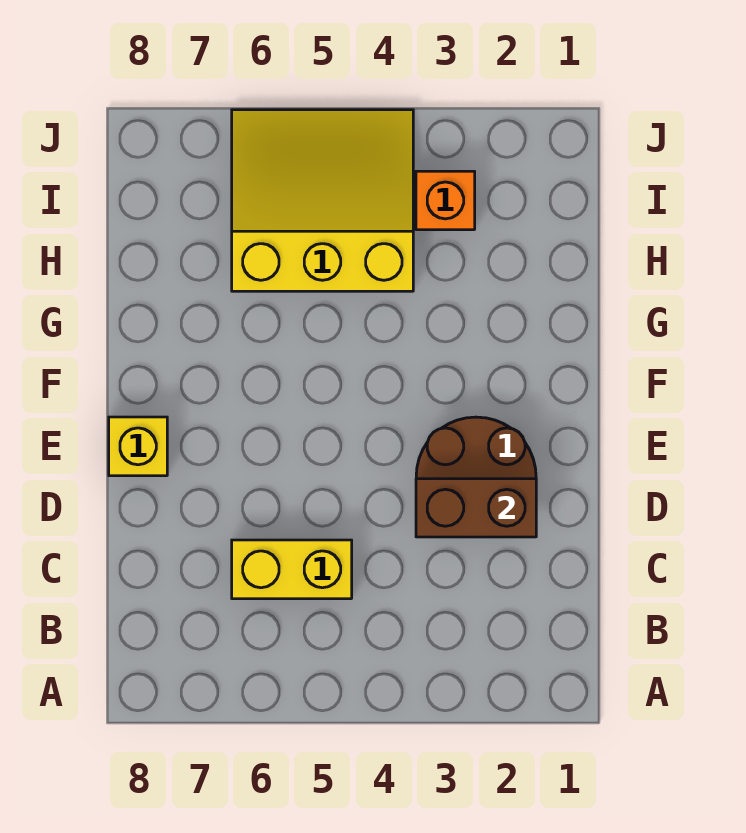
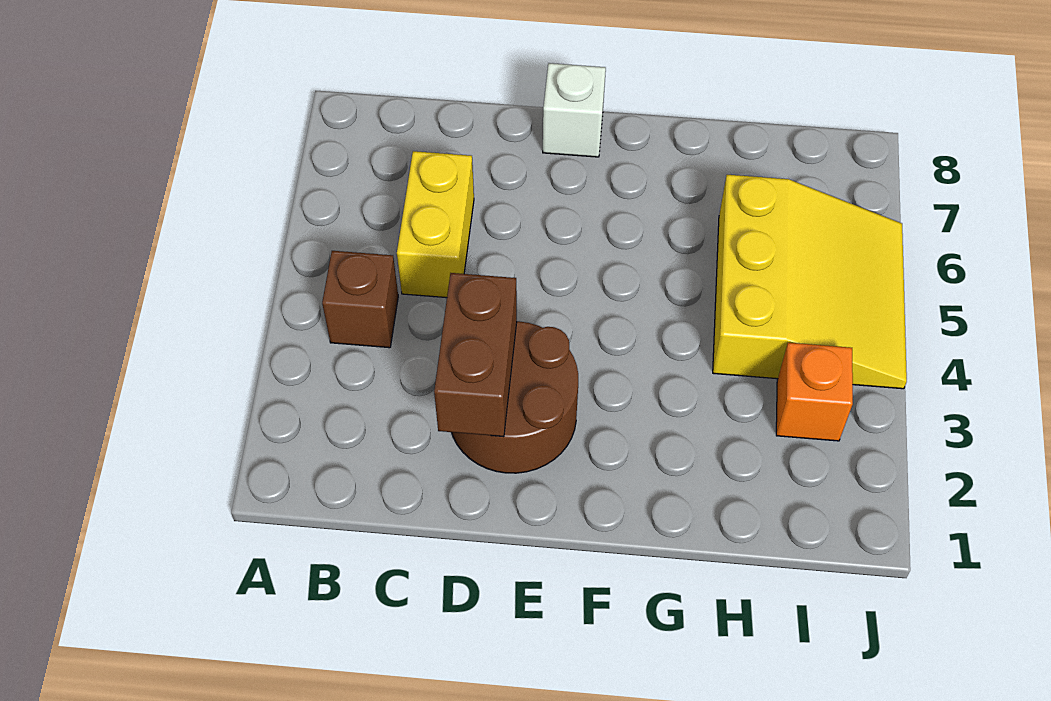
none -> brown brick B4 level 1
yellow brick E8 level 1 -> white brick E8 level 1

